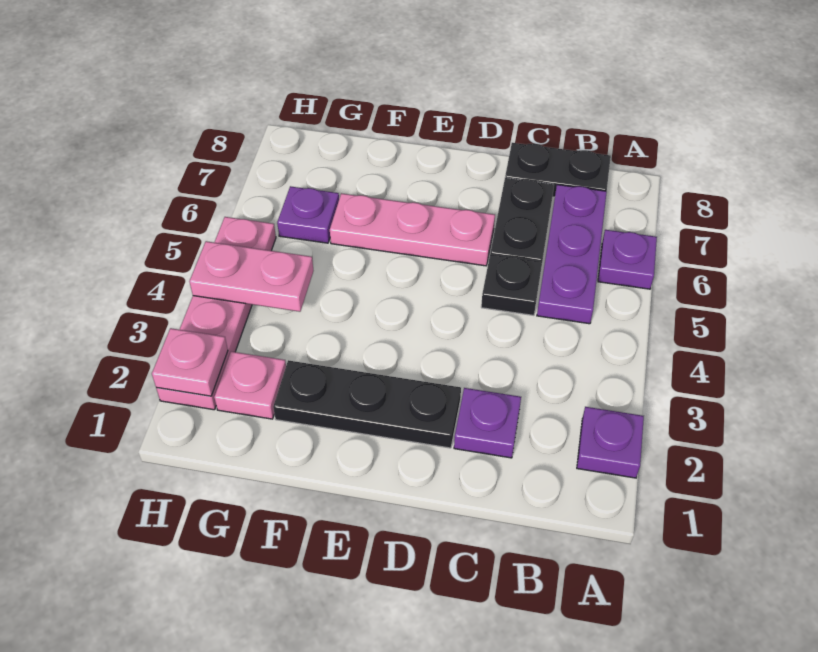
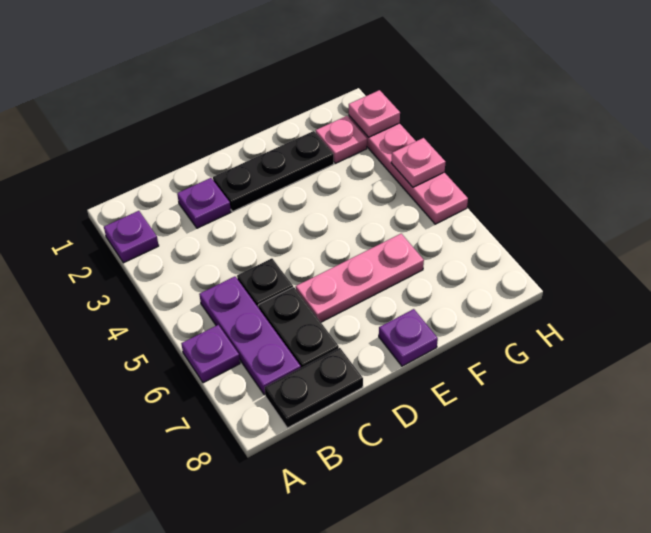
pink plate G4:H4 level 2 -> pink plate H4 level 2
purple plate G6 level 1 -> purple plate E8 level 1

